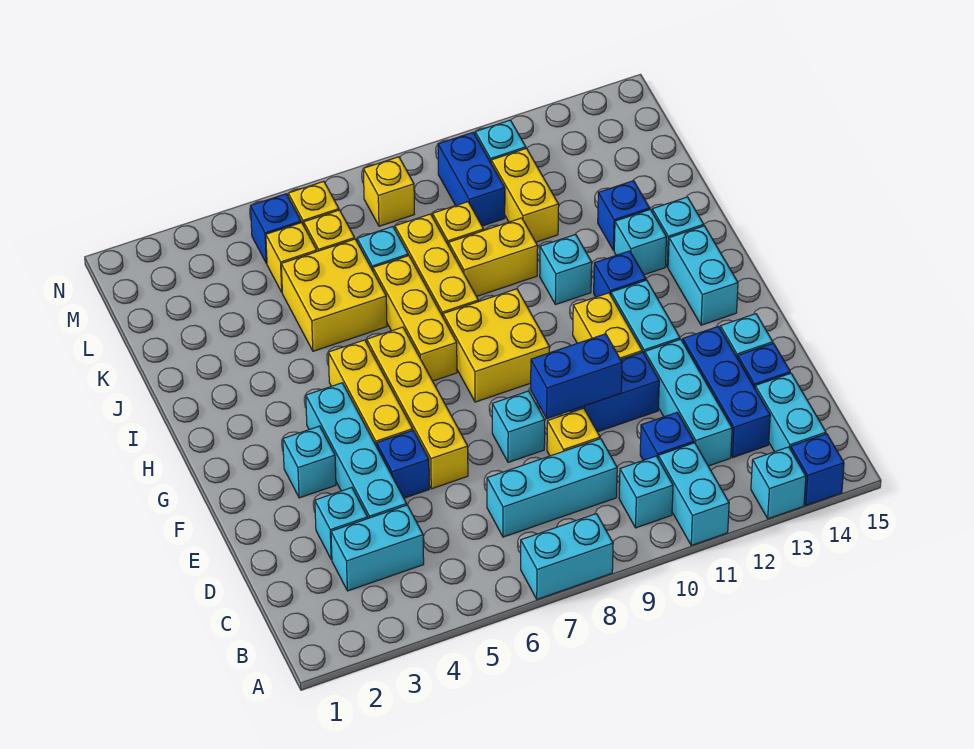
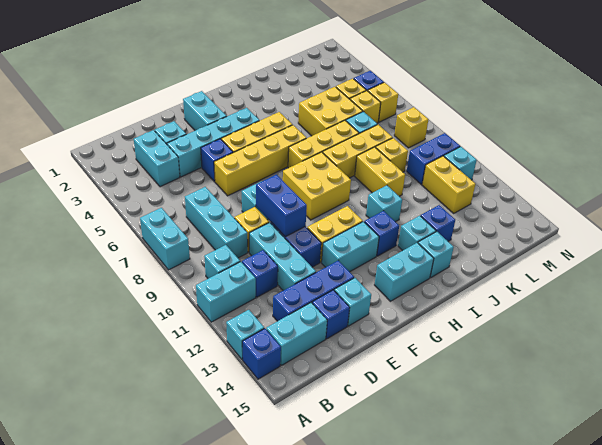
cyan brick C12:E12 level 1 -> cyan brick D10:D12 level 1
cyan brick F3 level 1 -> cyan brick F2:F3 level 1
yellow brick K11:L11 level 1 -> yellow brick L11:L12 level 1

